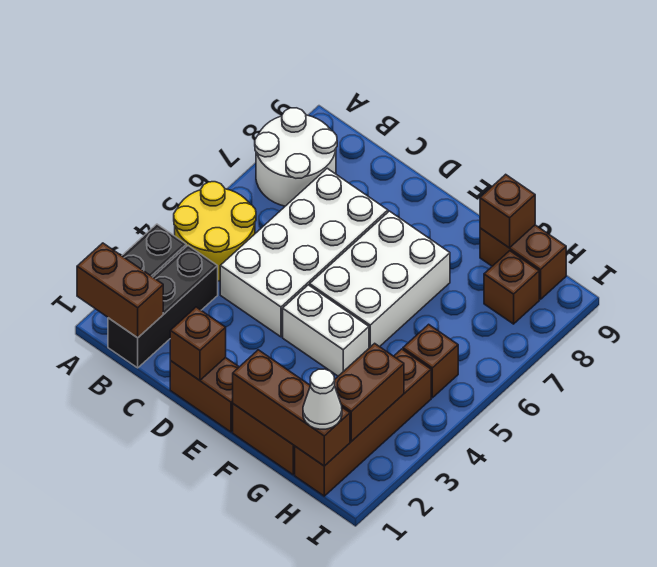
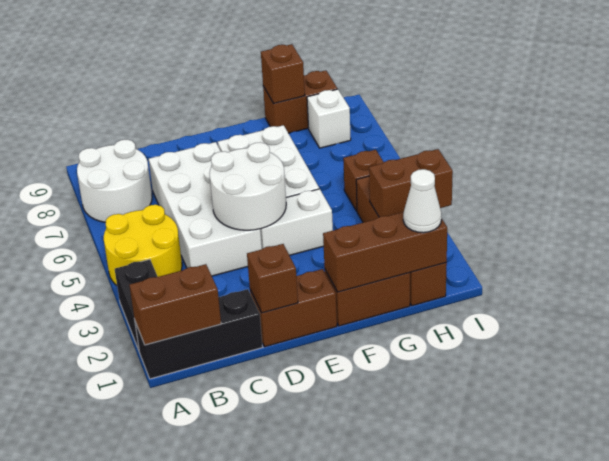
black brick B1:B3 level 1 -> black brick A1:C1 level 1
none -> white round brick D4:E5 level 2
brown brick H2:H3 level 2 -> brown brick H3:I3 level 2
brown brick H8 level 1 -> white brick H8 level 1

